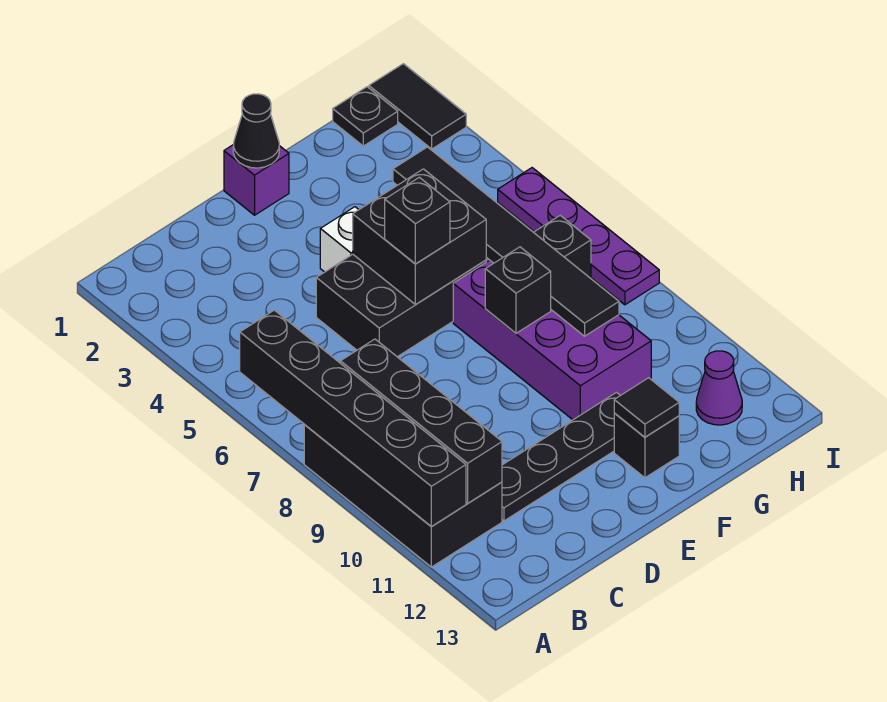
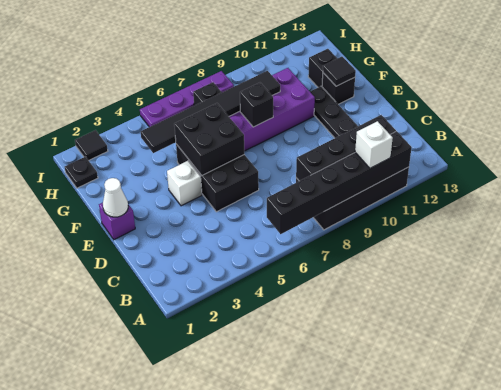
none -> white brick A10 level 3
black cone E1 level 2 -> white cone E1 level 2
black brick E6 level 3 -> black brick G12 level 1
purple cone H12 level 1 -> none
black tile I1:I2 level 1 -> black tile I2 level 1

